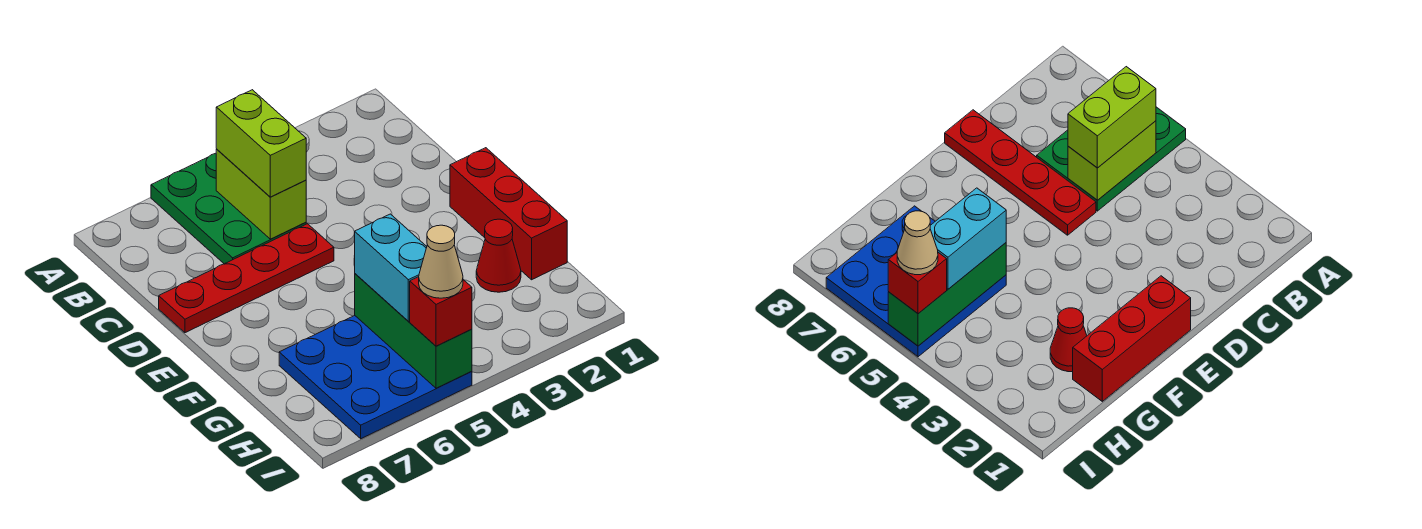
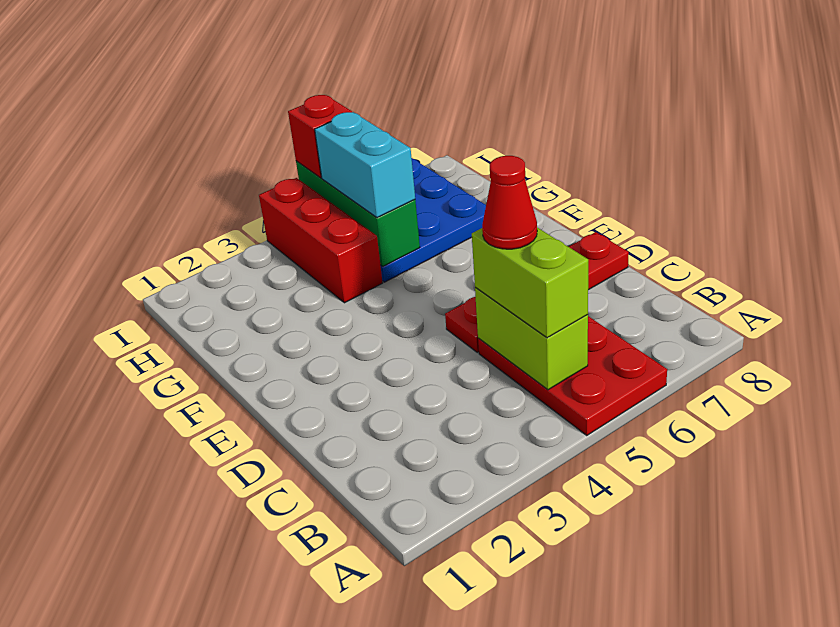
green plate A5:C6 level 1 -> red plate A5:C6 level 1
red brick E1:G1 level 1 -> red brick G4:I4 level 1
red cone G2 level 1 -> red cone C5 level 4
tan cone I5 level 4 -> none

